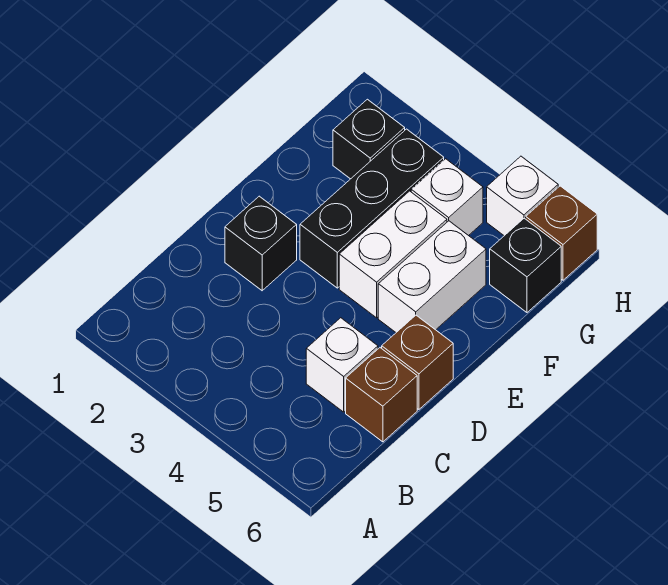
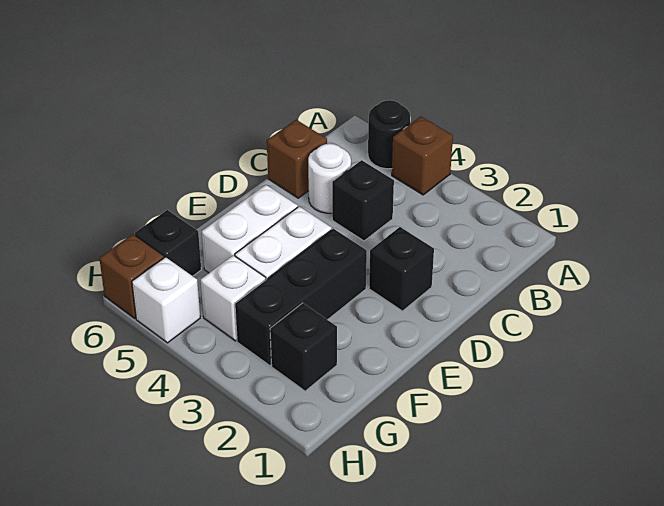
none -> black round brick A5 level 1
none -> black brick C4 level 1
white brick C5 level 1 -> white round brick C5 level 1
brown brick D6 level 1 -> brown brick A4 level 1

